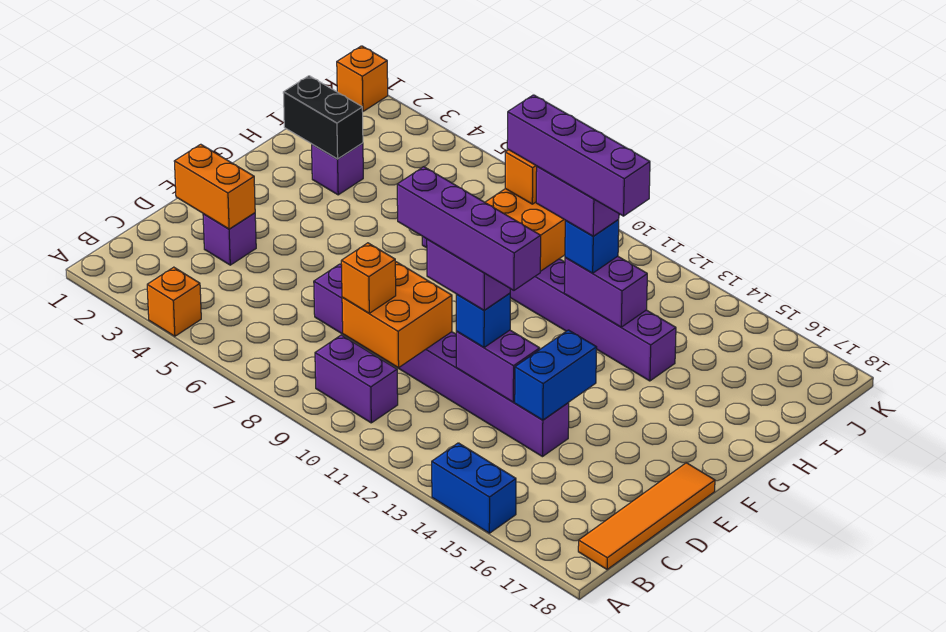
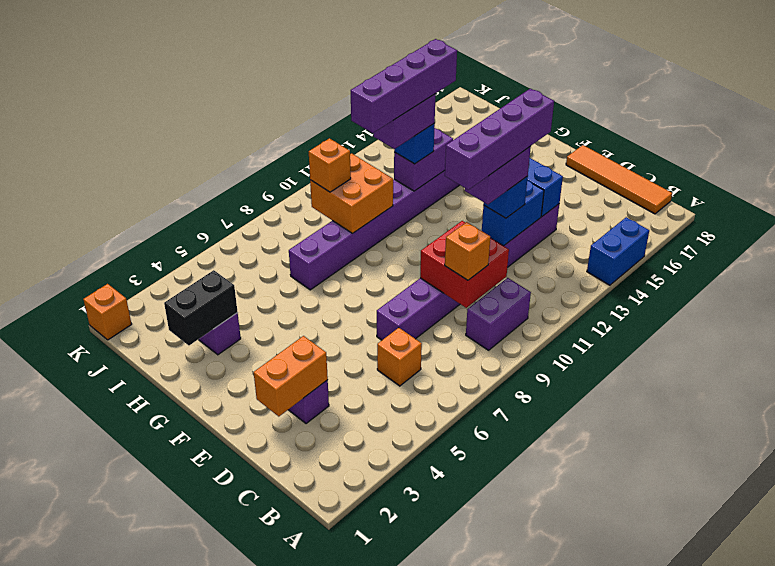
orange brick A4 level 1 -> orange brick C6 level 1
orange brick C9:D10 level 2 -> red brick C9:D10 level 2
purple brick D12:D13 level 2 -> blue brick D12:D13 level 2

